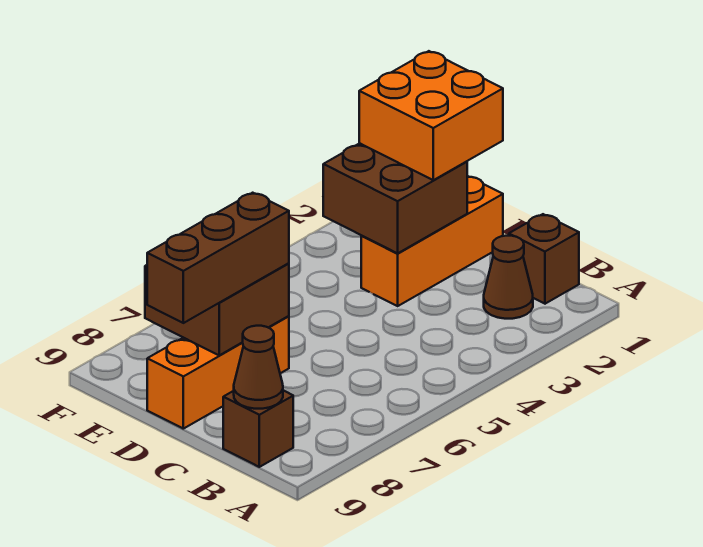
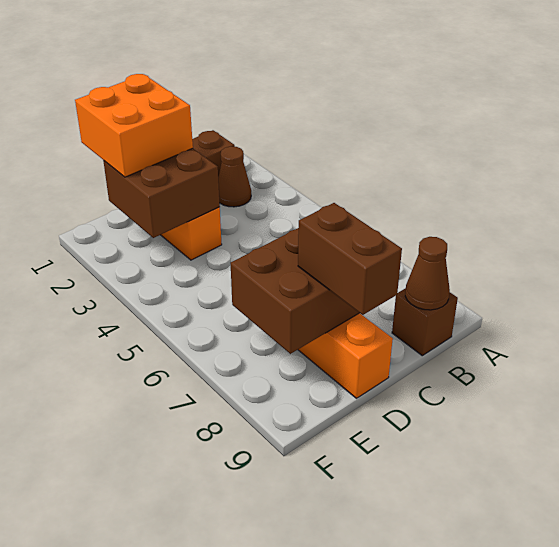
brown brick D7:D9 level 3 -> brown brick D8:D9 level 3

